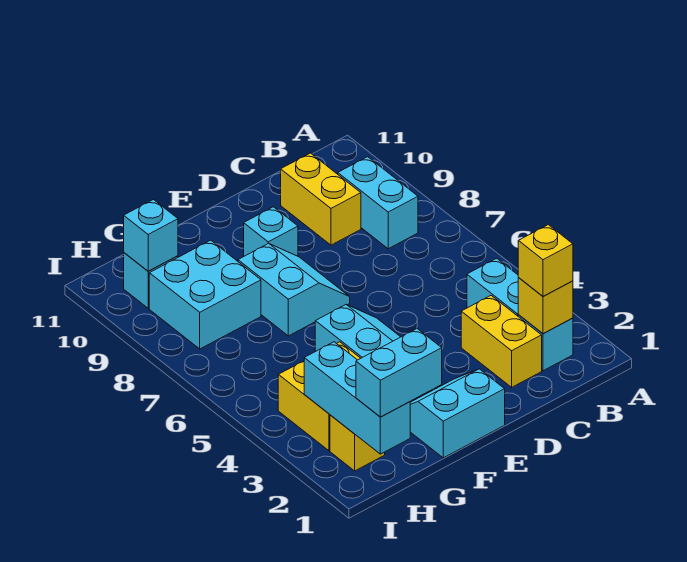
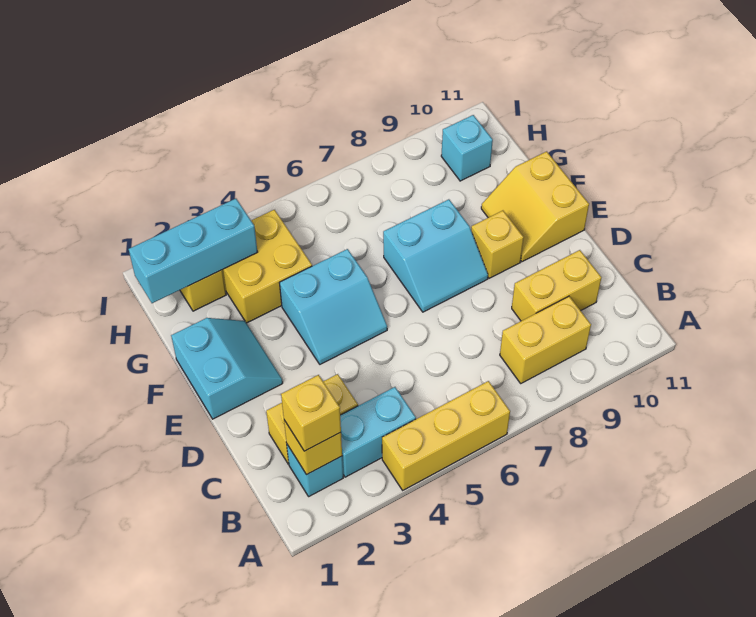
none -> yellow brick A4:A6 level 1
cyan brick B8:B9 level 1 -> yellow brick B8:B9 level 1
cyan brick E9 level 1 -> yellow brick E9 level 1
none -> yellow slope E10:F11 level 1 top 11
cyan brick G1:H1 level 3 -> none
cyan brick G8:H9 level 1 -> none
cyan brick H10 level 2 -> none

